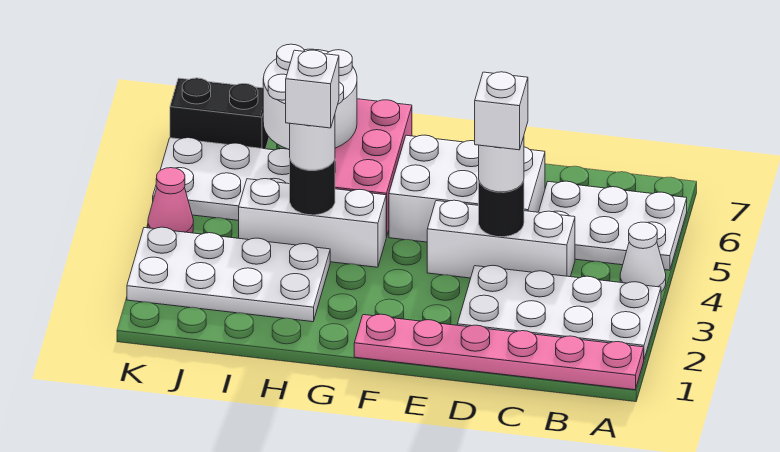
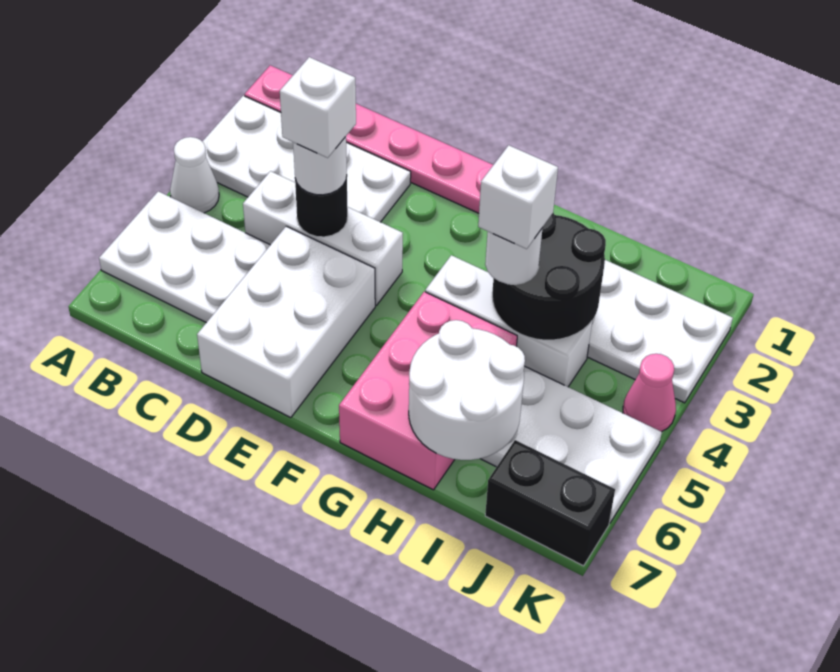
white brick D5:F6 level 1 -> white brick D5:E7 level 1
black round brick H4 level 2 -> black round brick H3:I4 level 2

